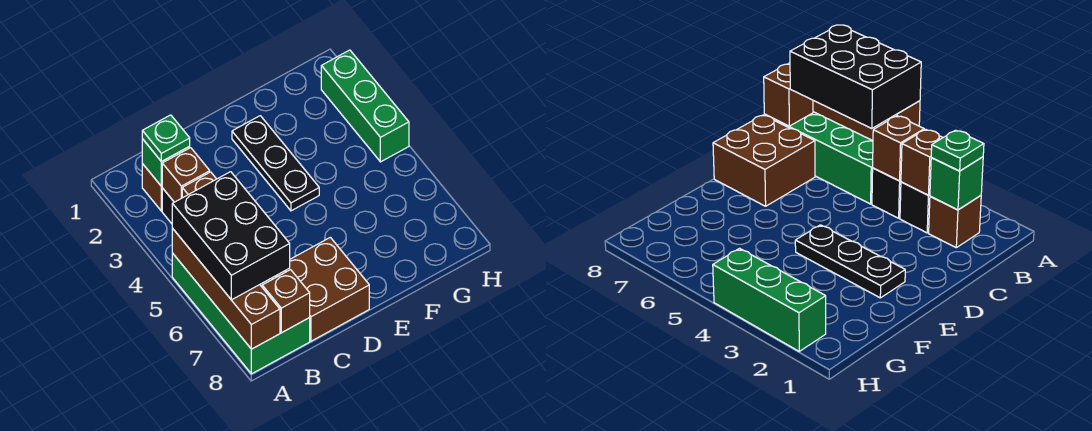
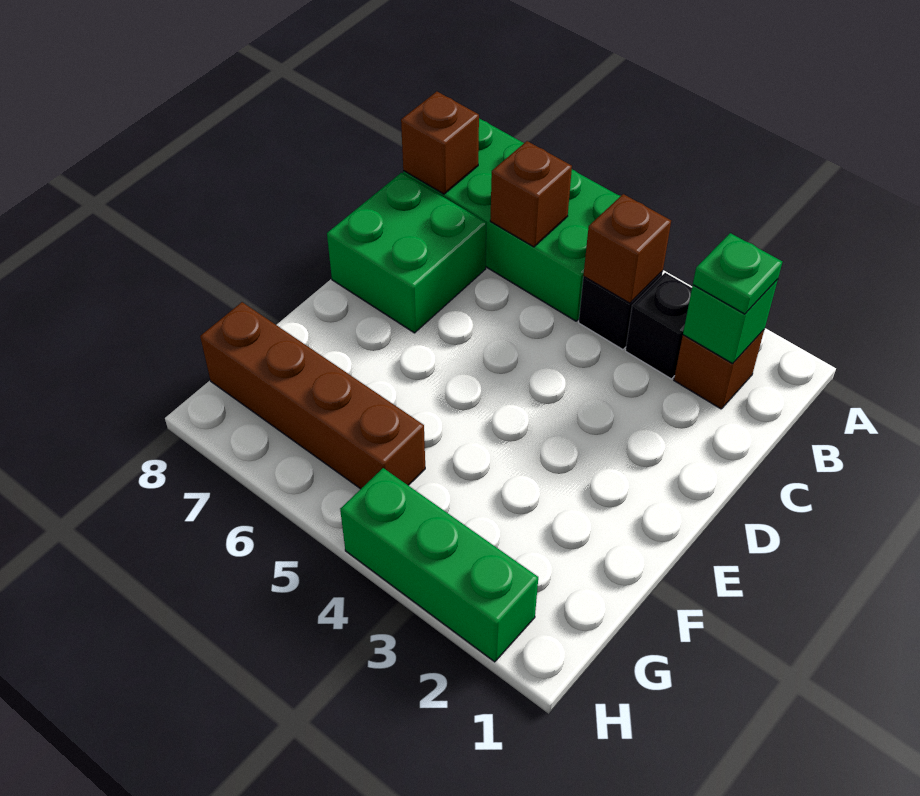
brown brick A5:A8 level 2 -> brown brick G5:G8 level 1
black brick A5:B7 level 3 -> none
brown brick B3 level 2 -> brown brick B6 level 2
brown brick C7:D8 level 1 -> green brick C7:D8 level 1
black plate E2:E4 level 1 -> none

